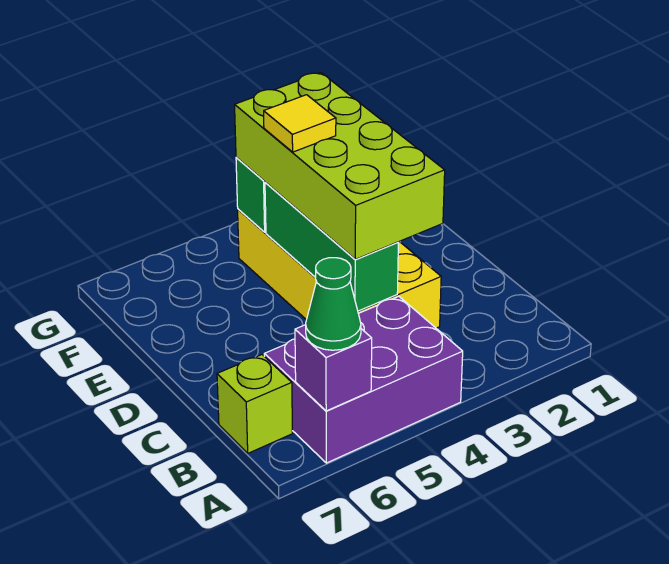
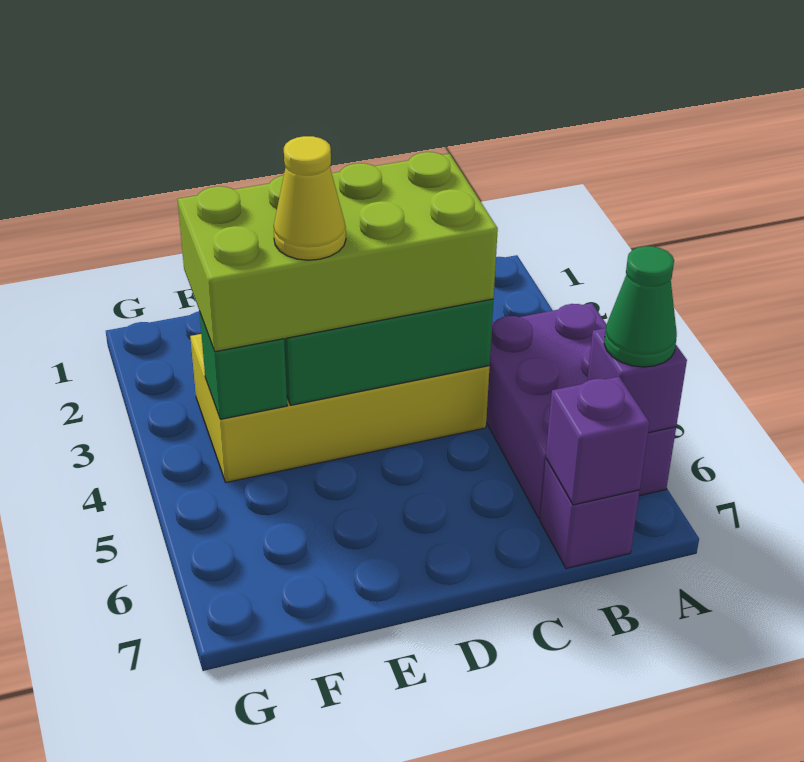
lime brick B7 level 1 -> purple brick B7 level 1
none -> purple brick B7 level 2
yellow tile E4 level 4 -> yellow cone E4 level 4

